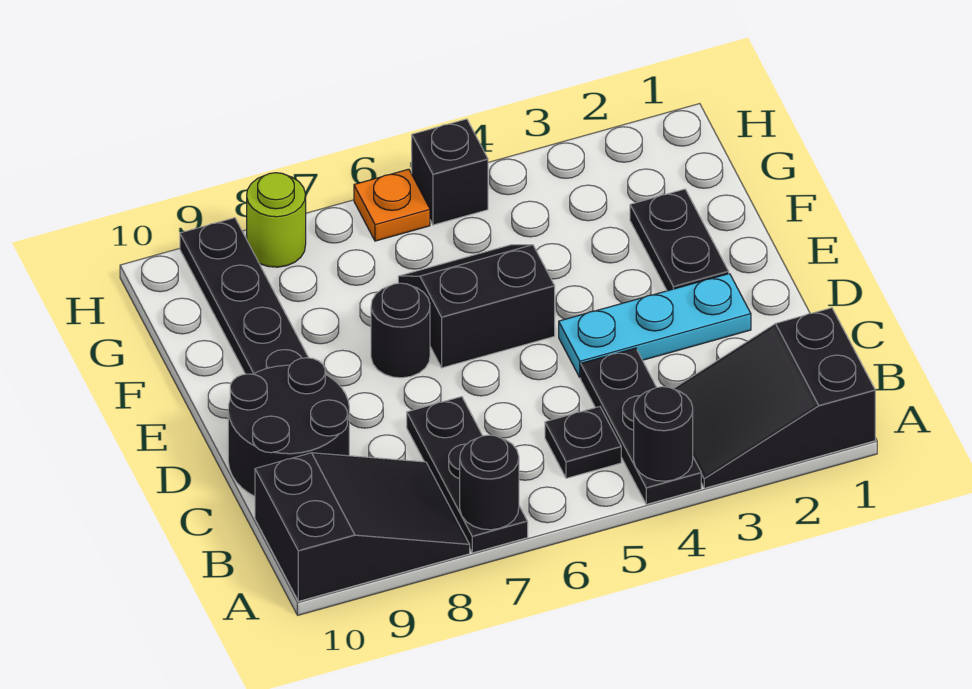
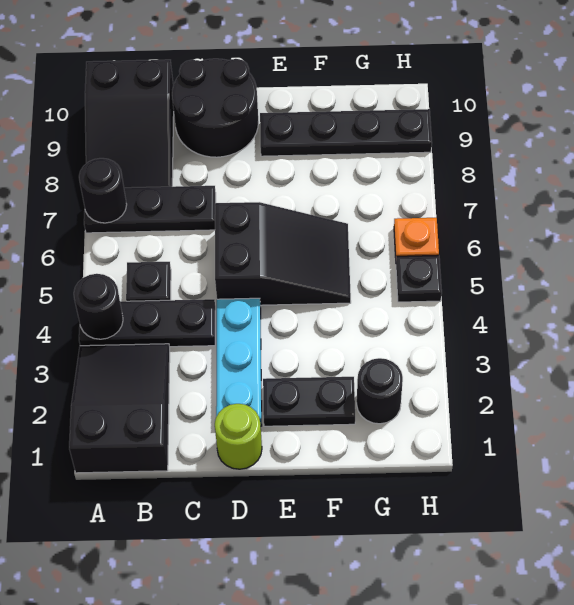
black slope E5:F6 level 1 top E -> black slope D5:F6 level 1 top D
black round brick E7 level 1 -> black round brick G2 level 1
black brick H5 level 1 -> black plate H5 level 1
lime round brick H8 level 1 -> lime round brick D1 level 1

